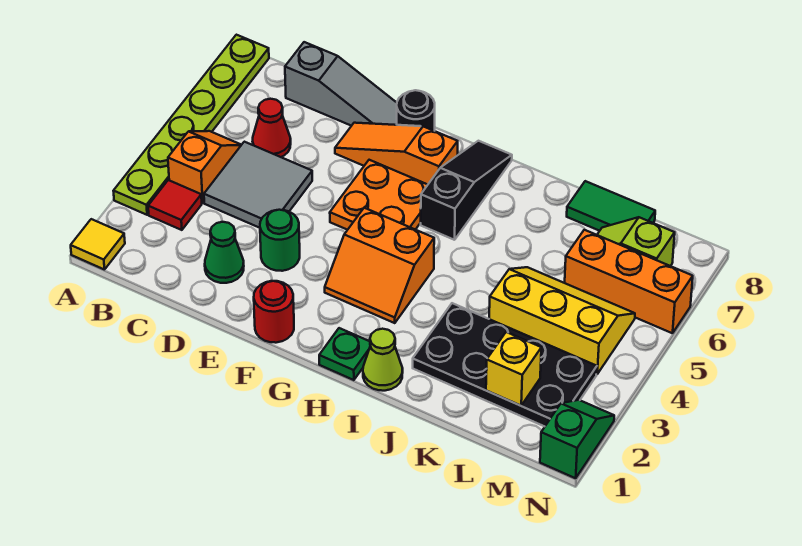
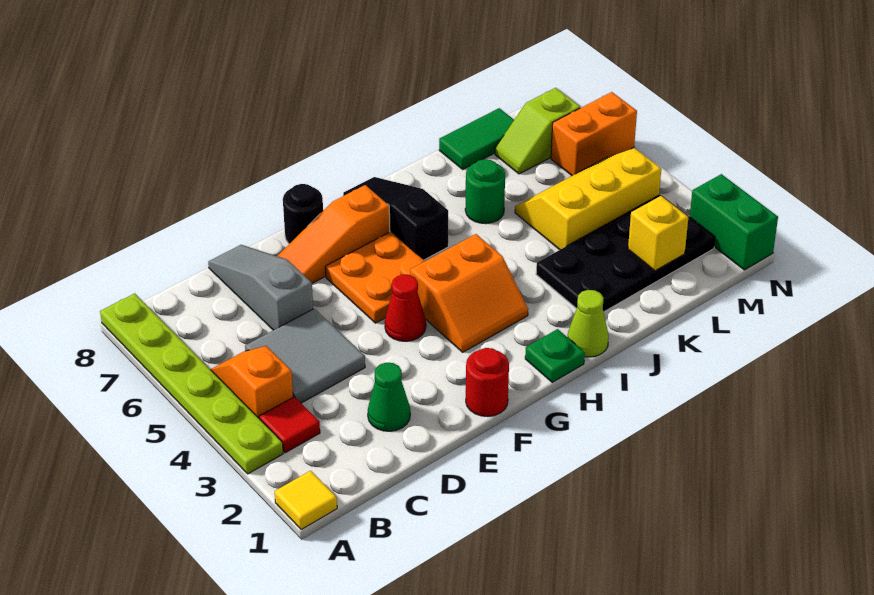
red cone C6 level 1 -> red cone F4 level 1
grey slope C8:E8 level 1 top C -> grey slope D6:D8 level 1 top 6
green round brick E3 level 1 -> green round brick J6 level 1
orange brick L6:N6 level 1 -> orange brick M6:N6 level 1
green slope N1:N2 level 1 top 1 -> green brick N1:N2 level 1

